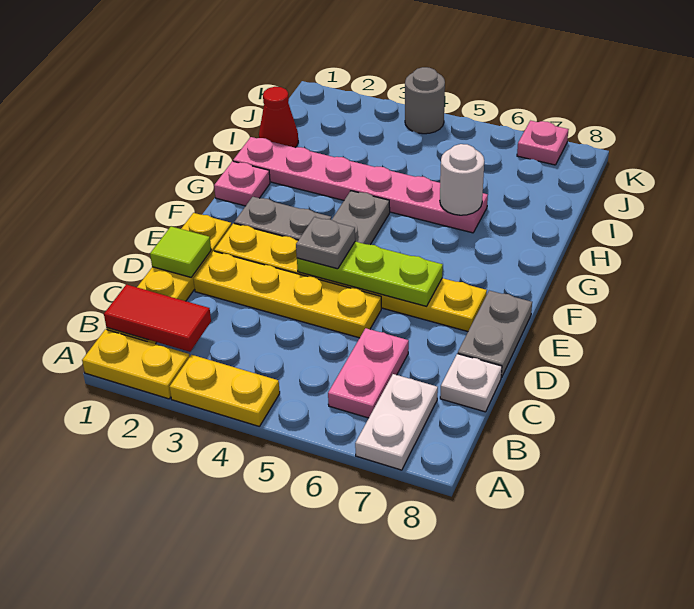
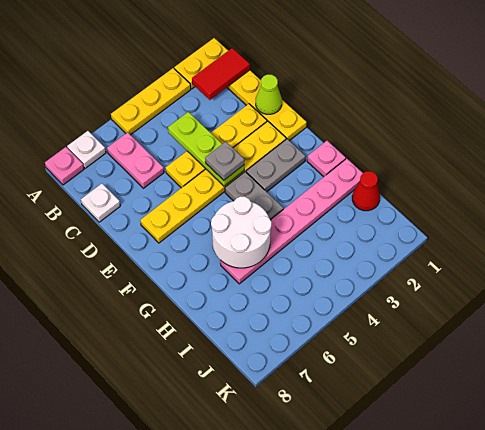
yellow plate A3:A4 level 1 -> yellow plate A3:A5 level 1
white plate A7:B7 level 1 -> white plate A7 level 1
lime tile D1 level 2 -> lime cone D1 level 2
grey plate D8:E8 level 1 -> none
lime plate E4:E6 level 2 -> lime plate C4:E4 level 2
white round brick H6 level 2 -> white round brick G5:H6 level 2
grey round brick K4 level 1 -> none
pink plate K7 level 1 -> pink plate A8 level 1

